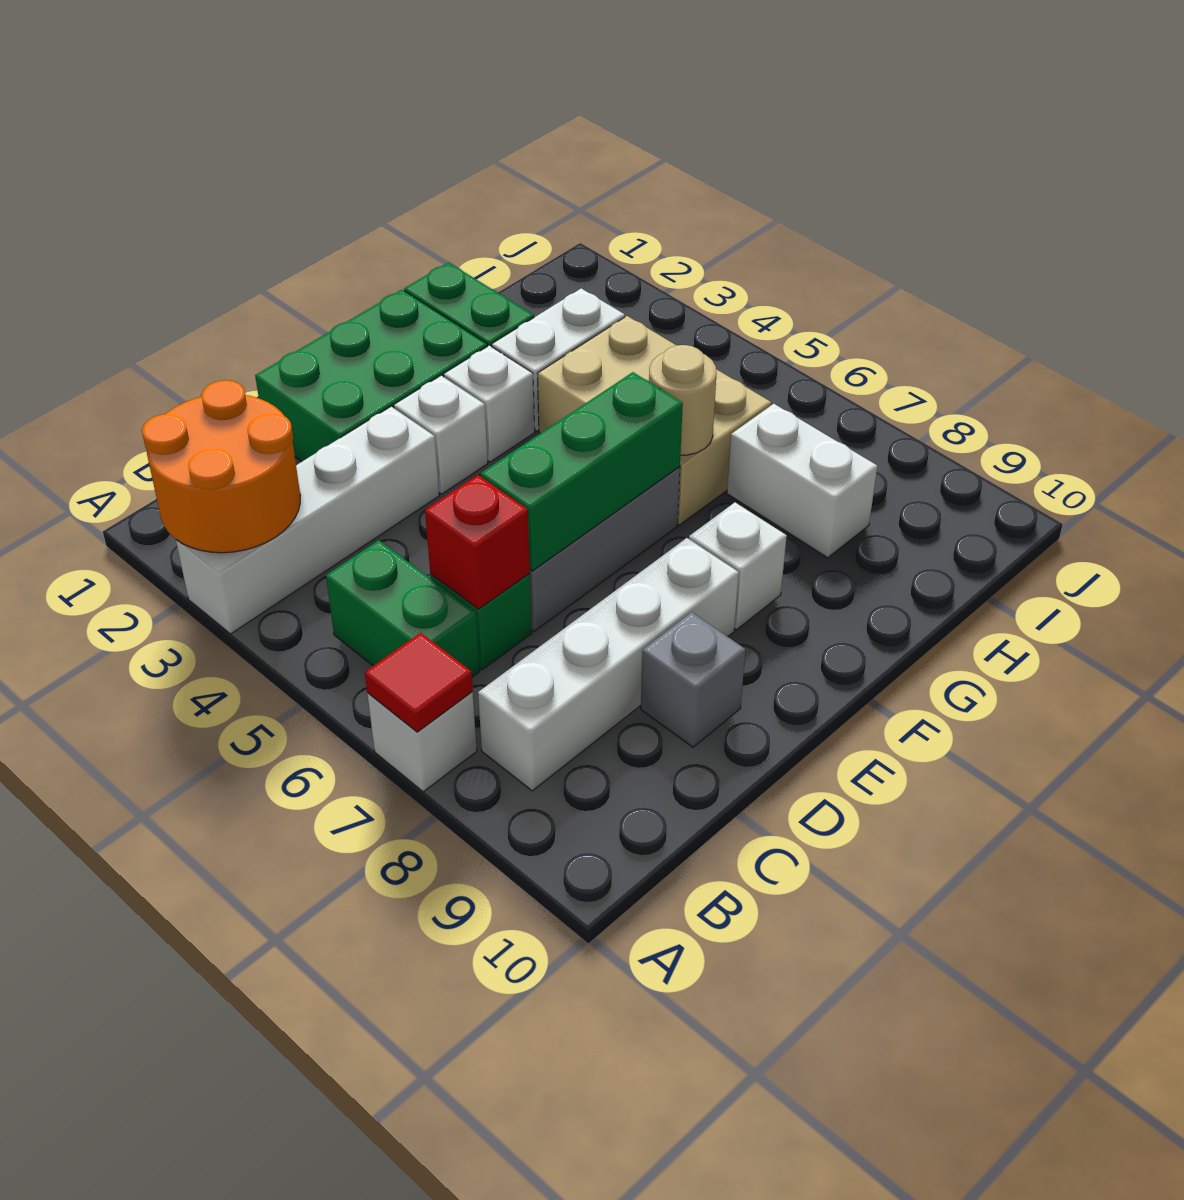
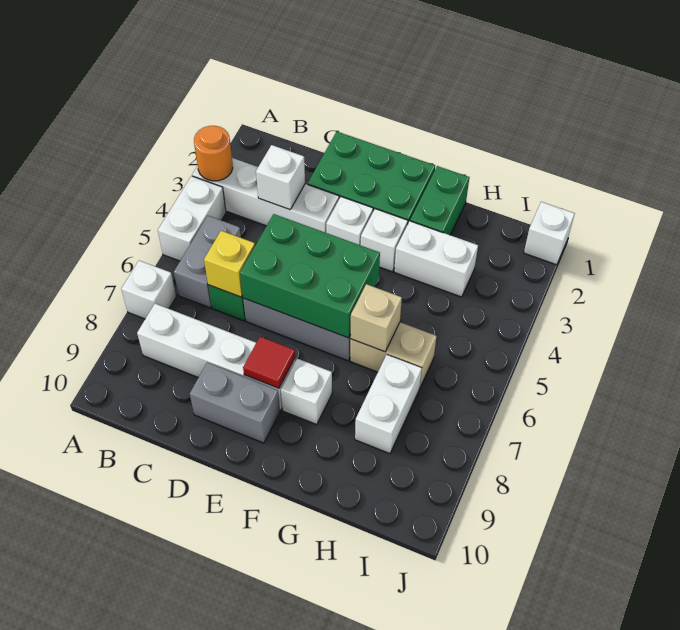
orange round brick A2:B3 level 2 -> orange round brick A3 level 2
none -> white brick A4:A5 level 1
red tile A7 level 2 -> red tile E8 level 2
green brick B5:B6 level 1 -> grey brick B5:B6 level 1
none -> white brick C3 level 2
red brick C6 level 2 -> yellow brick C6 level 2
green brick D6:F6 level 2 -> green brick D5:F6 level 2
grey brick D9 level 1 -> grey brick D9:E9 level 1
tan brick G4:H6 level 1 -> tan brick G6:H6 level 1
tan round brick G6 level 2 -> tan brick G6 level 2
none -> white brick J1 level 1

